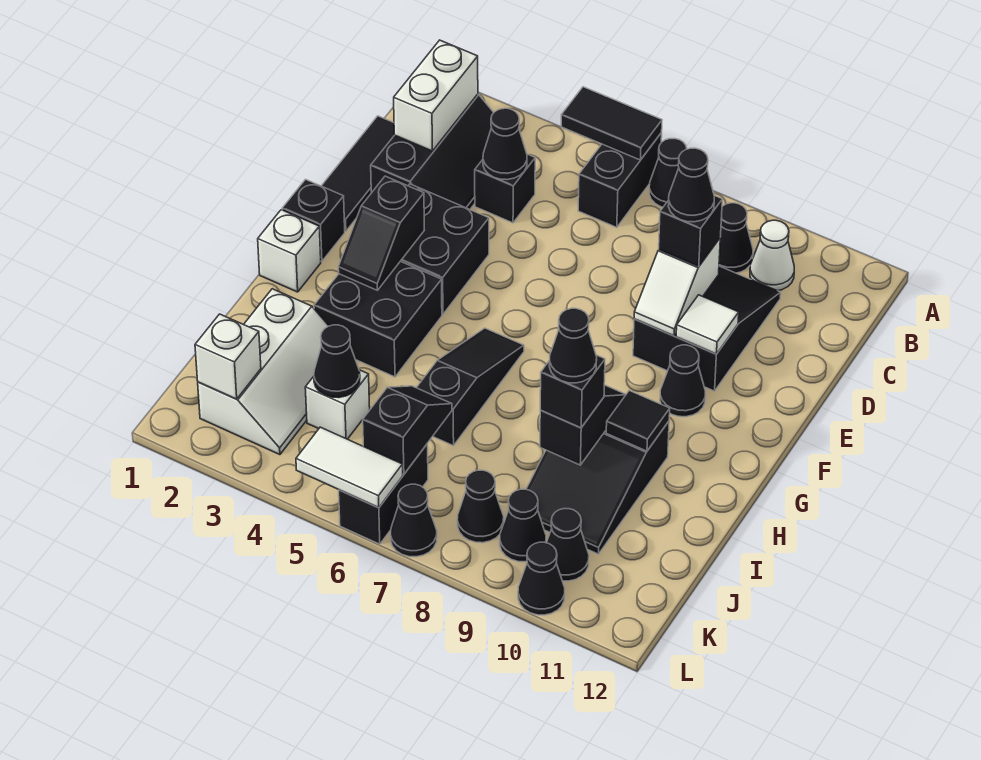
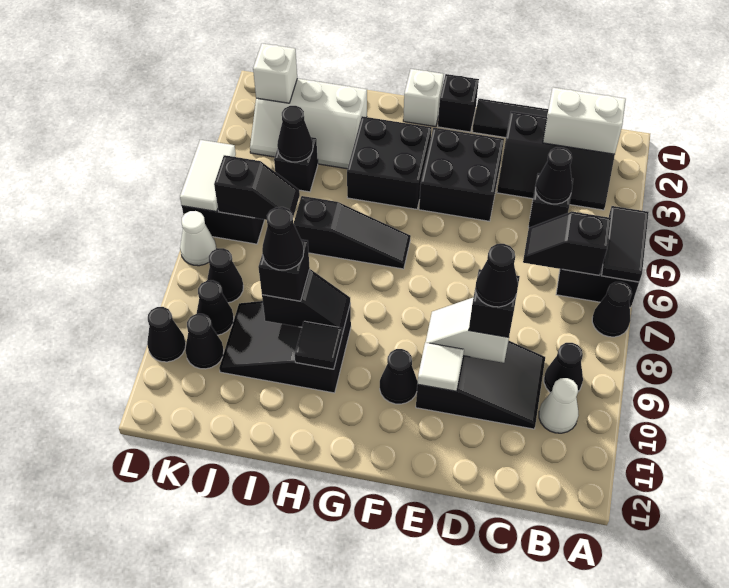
black slope F3:G3 level 2 top F -> black slope B6:C6 level 2 top B
white brick J4 level 1 -> black brick J4 level 1
black cone L7 level 1 -> white cone L7 level 1

